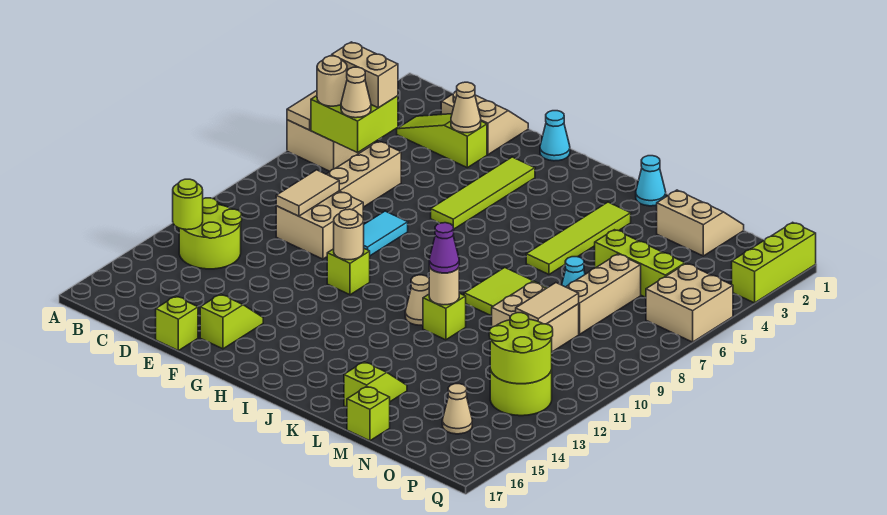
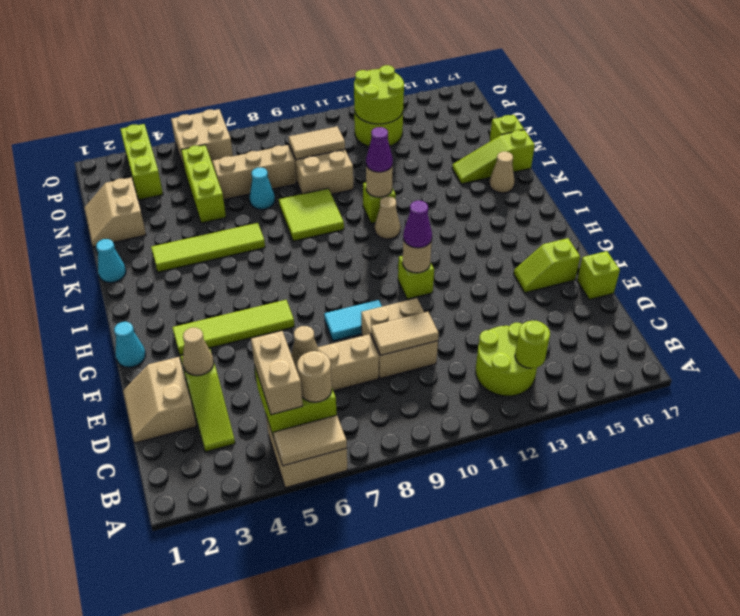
none -> purple cone G11 level 3
lime slope L15:L16 level 1 top 16 -> lime slope L15:L17 level 1 top 17
tan cone O15 level 1 -> tan cone K16 level 1
lime brick Q1:Q3 level 1 -> lime brick O3:Q3 level 1

